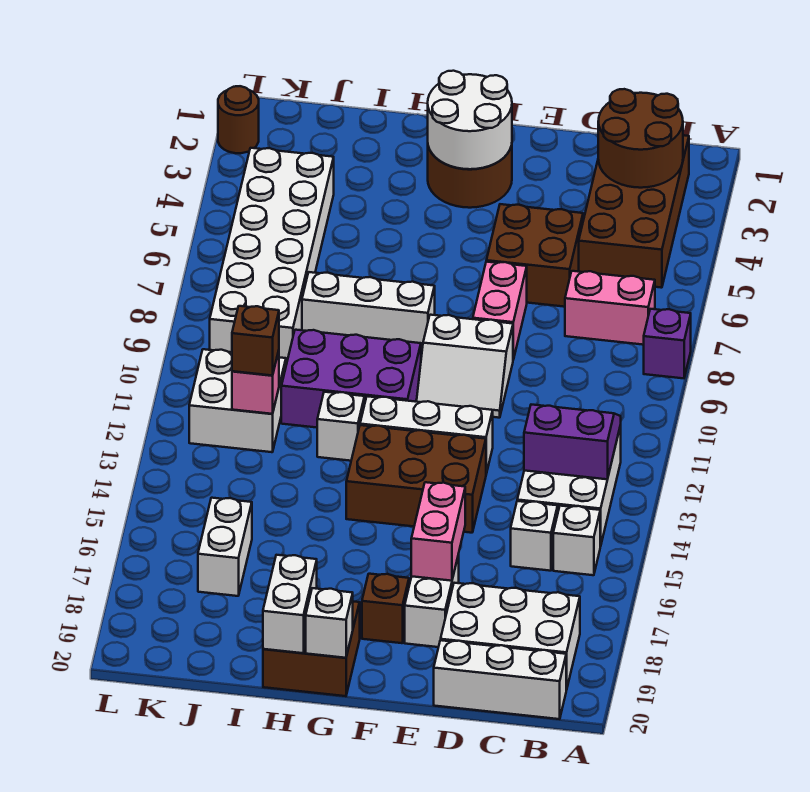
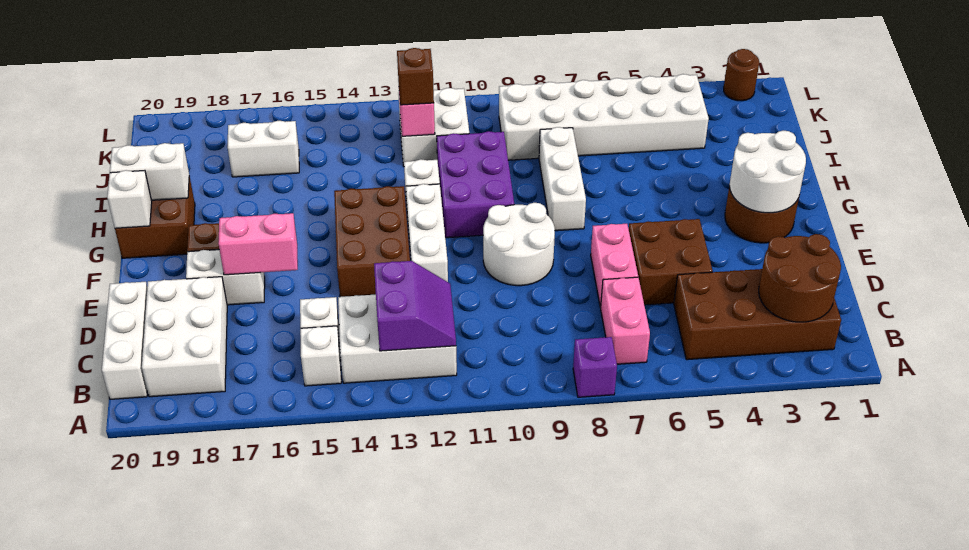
pink brick E7:E8 level 1 -> pink brick D7:E7 level 1
white slope E9:F10 level 1 top 9 -> white round brick E9:F10 level 1

